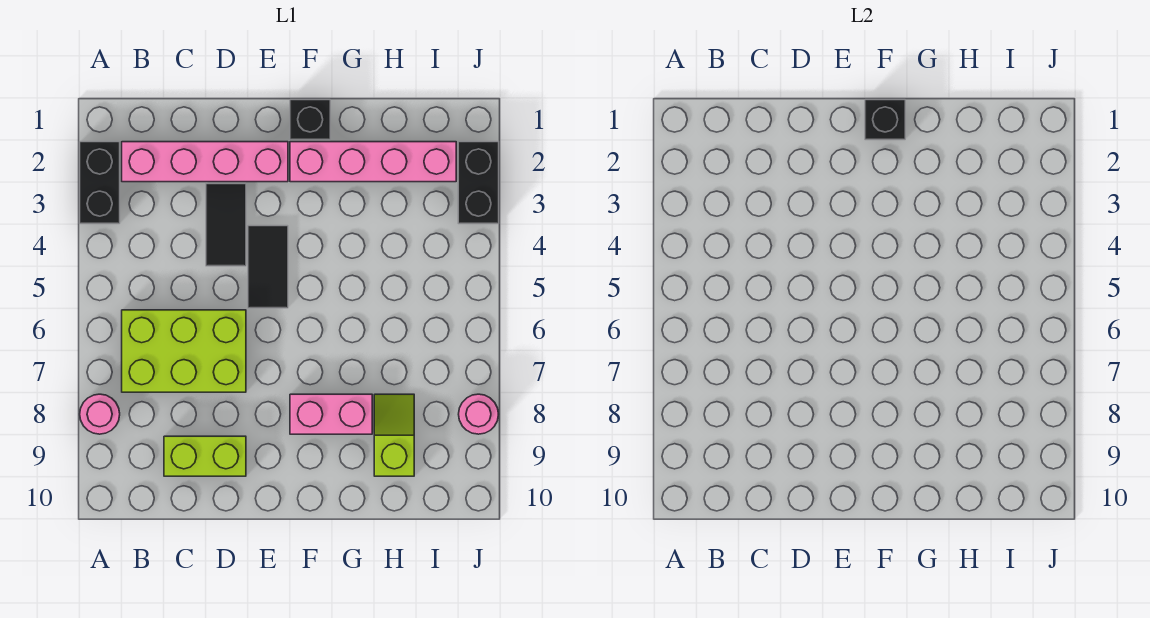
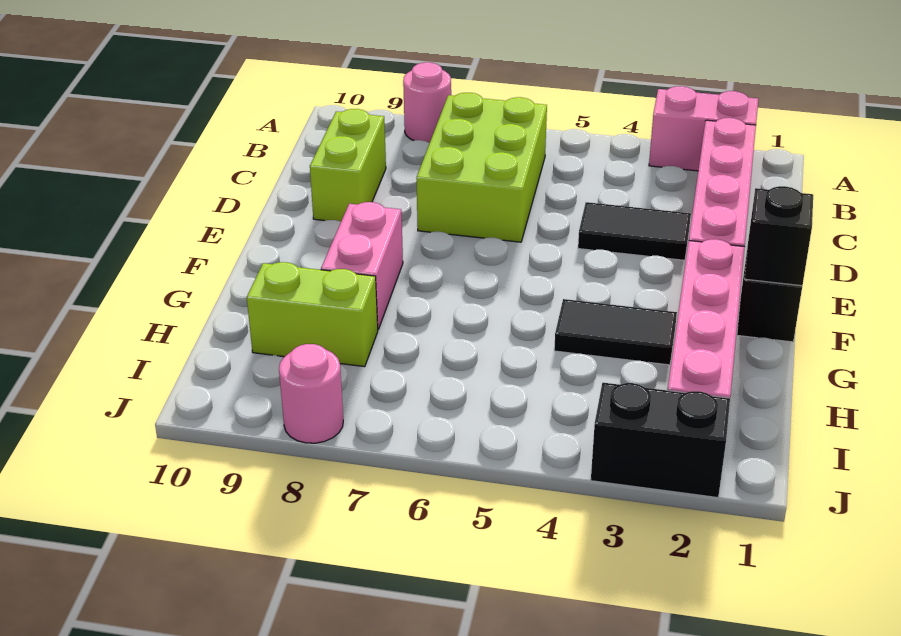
black brick A2:A3 level 1 -> pink brick A2:A3 level 1
black tile E4:E5 level 1 -> black tile G3:G4 level 1
lime slope H8:H9 level 1 top 9 -> lime brick H8:H9 level 1

